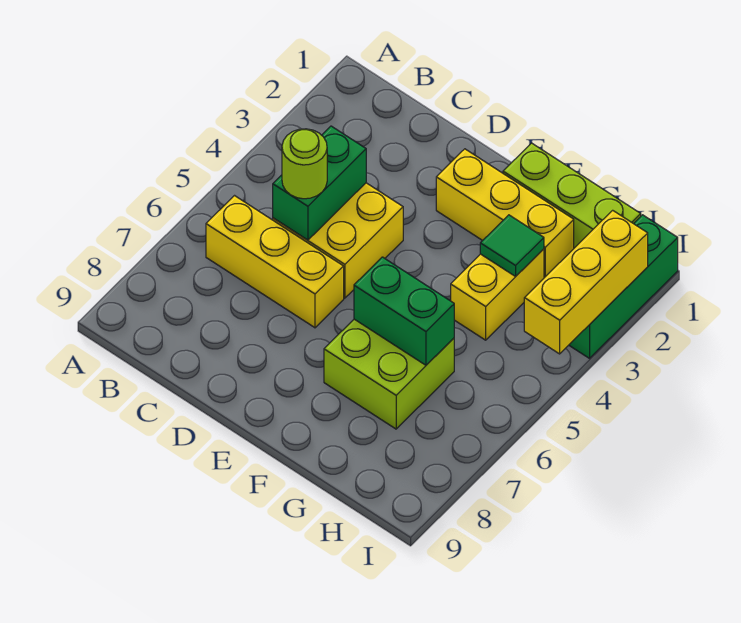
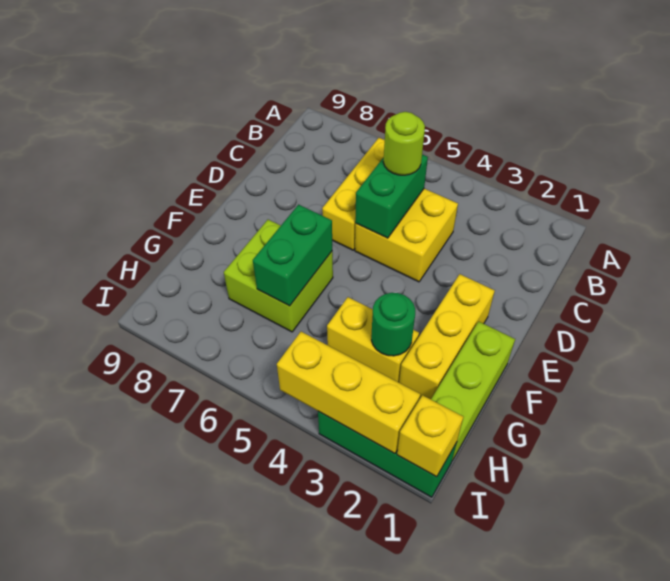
green brick C4:C5 level 2 -> green brick C5:D5 level 2
green tile G3 level 2 -> green round brick G3 level 2
none -> yellow brick I1 level 2

